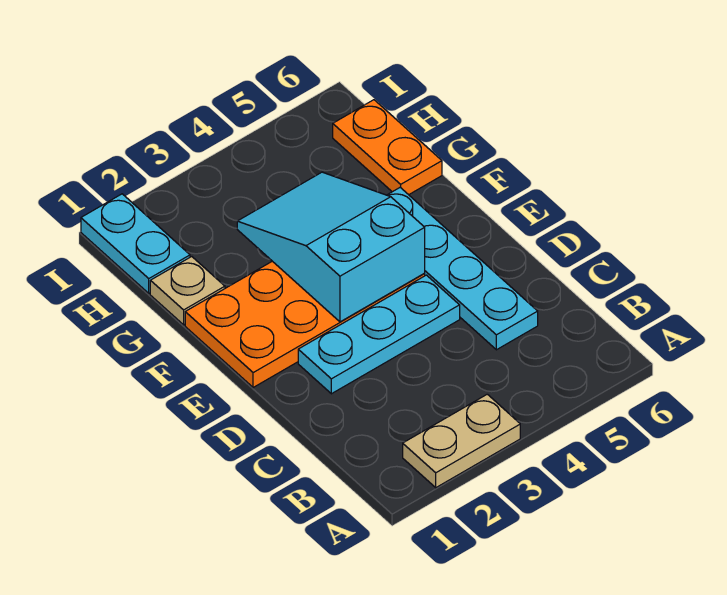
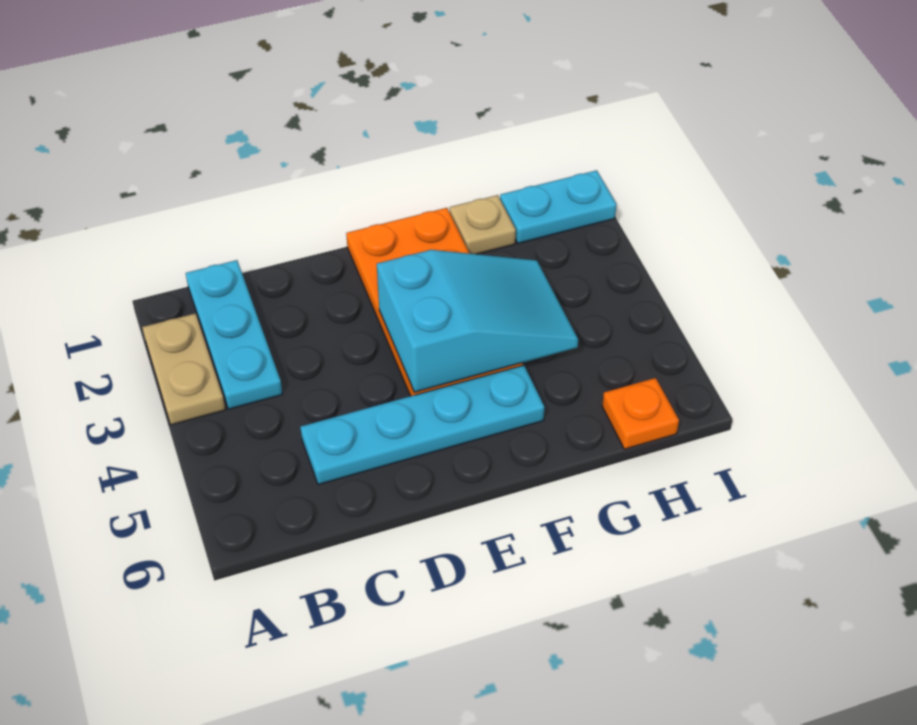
cyan plate D2:D4 level 1 -> cyan plate B1:B3 level 1
orange plate G6:H6 level 1 -> orange plate H6 level 1

